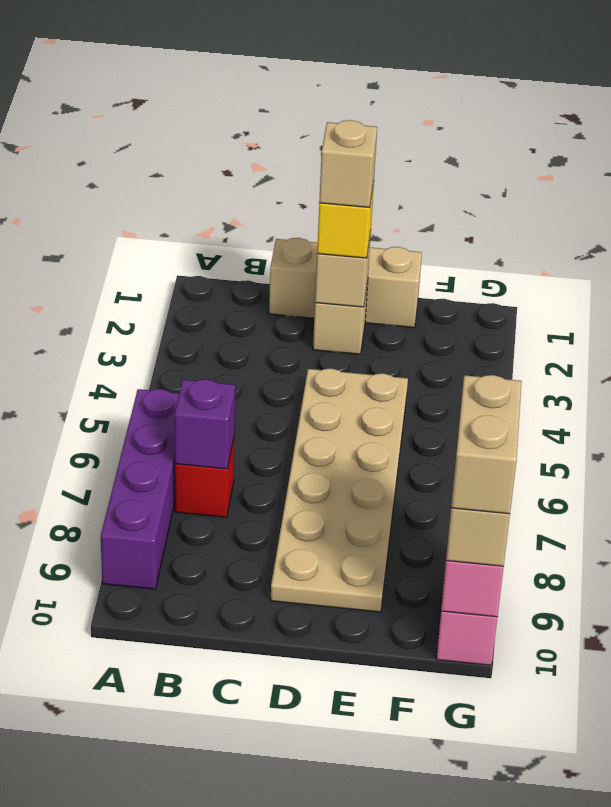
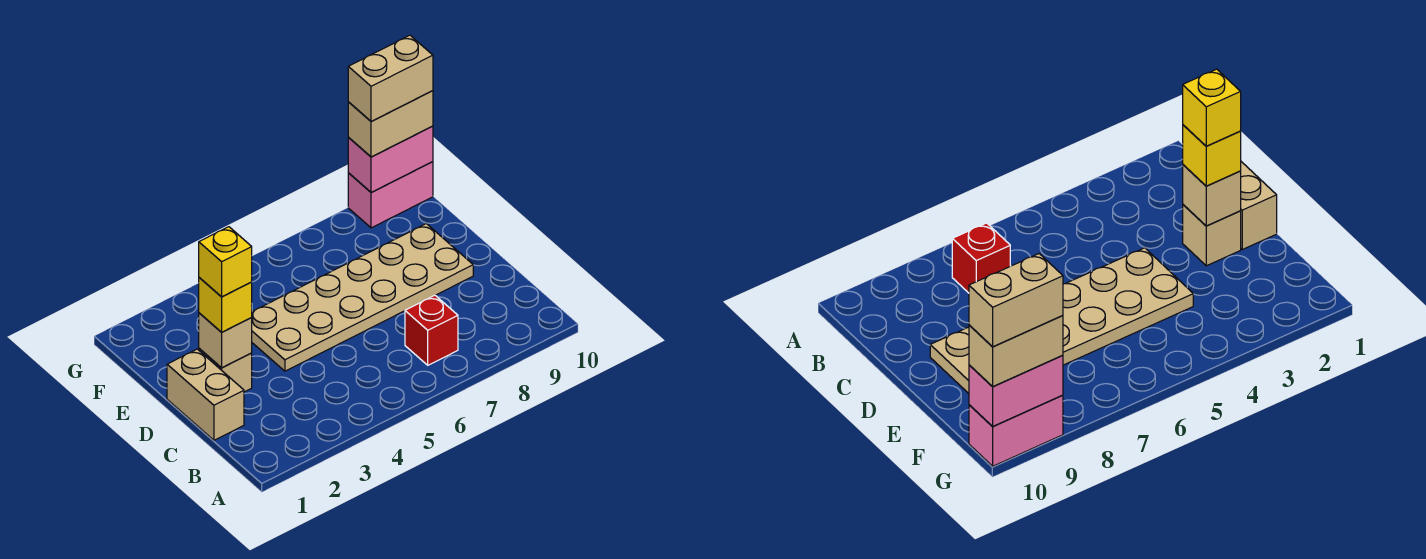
purple brick A6:A9 level 1 -> none
purple brick B7 level 2 -> none
tan brick C1:E1 level 1 -> tan brick C1:D1 level 1
tan brick D2 level 4 -> yellow brick D2 level 4

